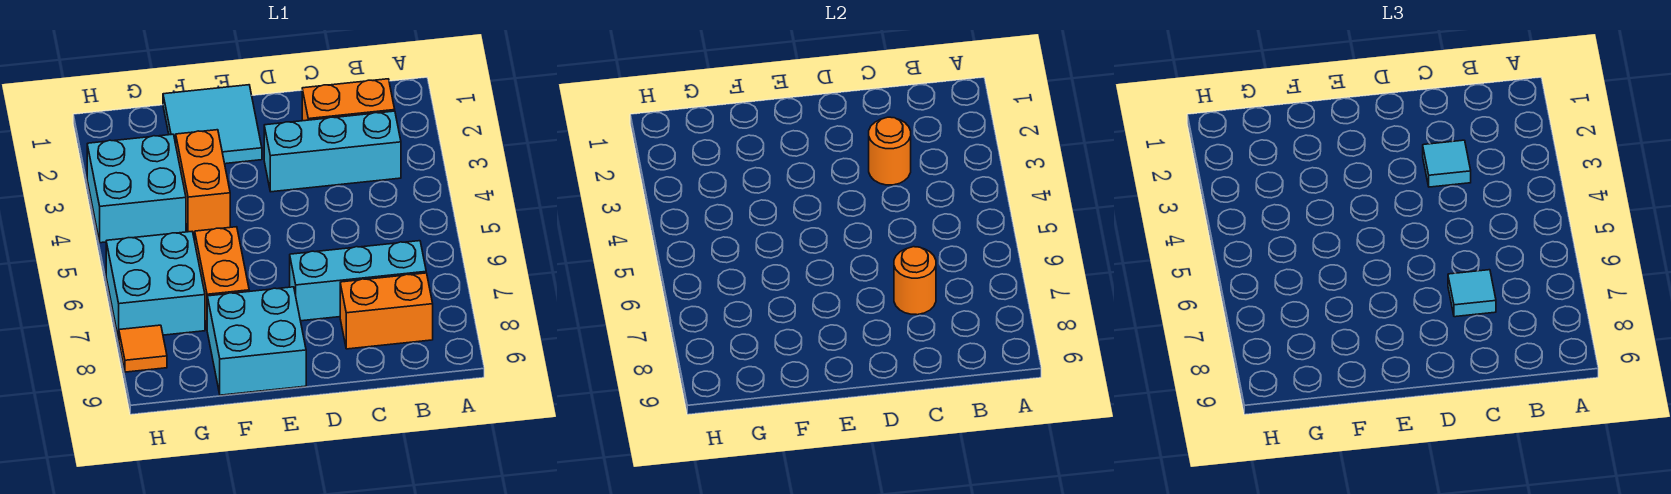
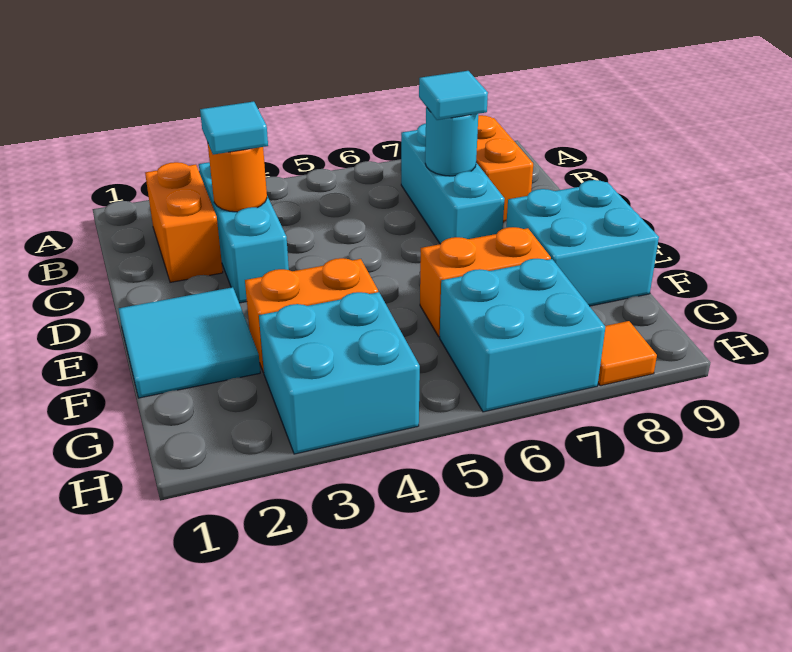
orange round brick C7 level 2 -> cyan round brick C7 level 2

